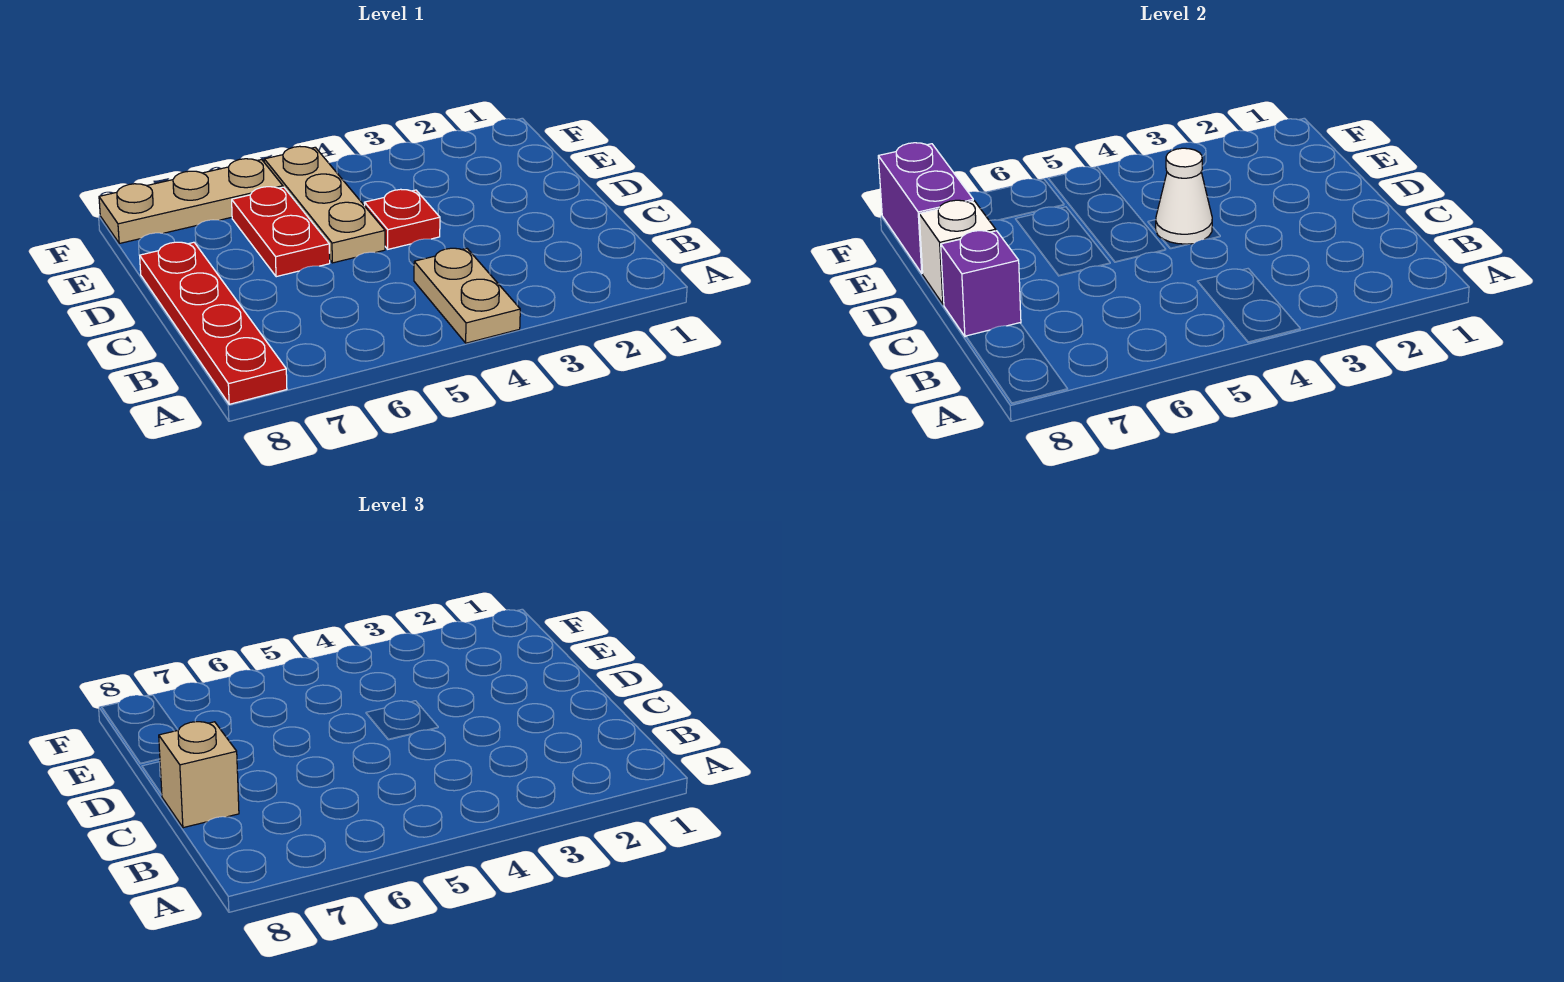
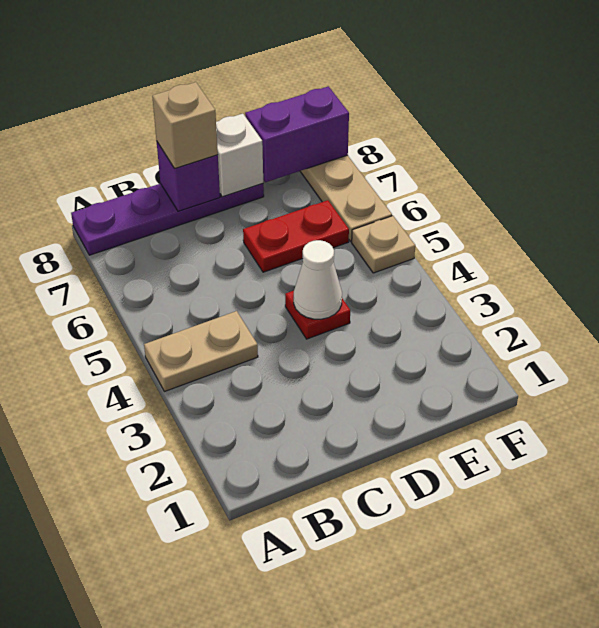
red plate A8:D8 level 1 -> purple plate A8:D8 level 1
tan plate D5:F5 level 1 -> tan plate F5 level 1

